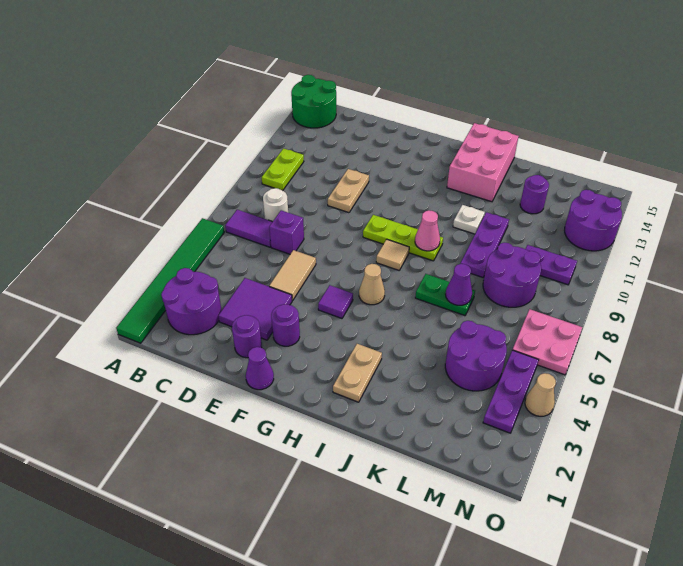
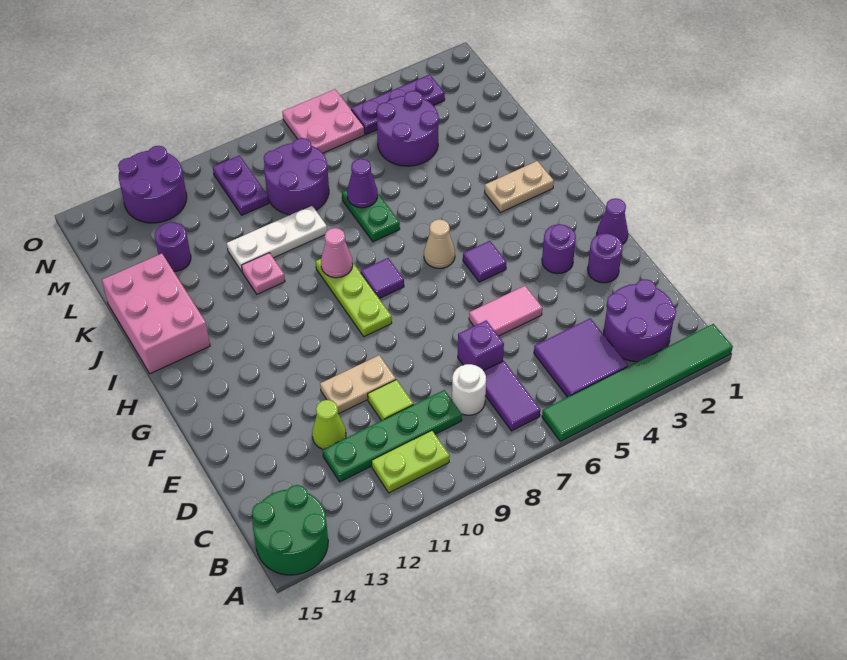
none -> green plate C9:C12 level 1
purple tile D3:E4 level 1 -> purple tile B4:C5 level 1
none -> lime tile D10 level 1
none -> lime cone D12 level 1
tan tile E5:E6 level 1 -> pink tile E5:E6 level 1
tan tile H8 level 1 -> purple tile H8 level 1
pink brick I13:J15 level 1 -> pink brick I14:K15 level 1
white plate J11 level 1 -> pink plate J11 level 1
purple plate K9:K11 level 1 -> white plate K9:K11 level 1
tan cone O4 level 1 -> none

